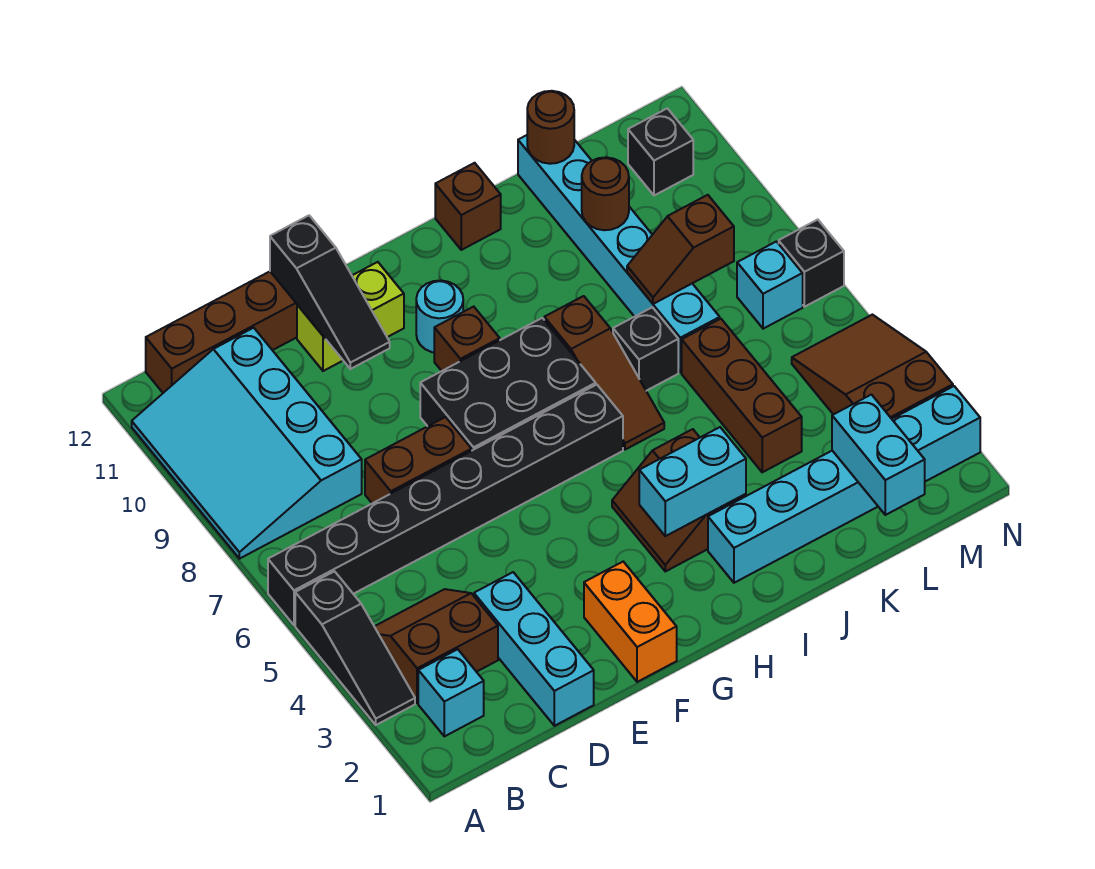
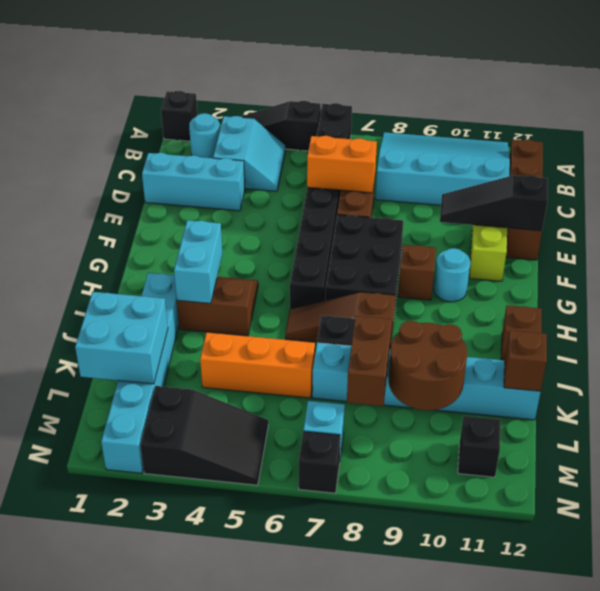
none -> black brick A1 level 1
cyan brick B2 level 1 -> cyan round brick B2 level 1
brown slope B3:C4 level 1 top 3 -> cyan slope B3:C4 level 1 top 3
orange brick F1:F2 level 1 -> orange brick D6:D7 level 2
brown brick K4:K6 level 1 -> orange brick K4:K6 level 1
brown slope K8:L8 level 2 top L -> brown brick K8:L8 level 2
brown round brick K10 level 2 -> brown round brick K9:L10 level 2
brown round brick K12 level 2 -> brown brick K12 level 2
cyan brick L1:L2 level 2 -> cyan brick K1:L2 level 2
brown slope M3:N5 level 1 top 3 -> black slope M3:N5 level 1 top 3

